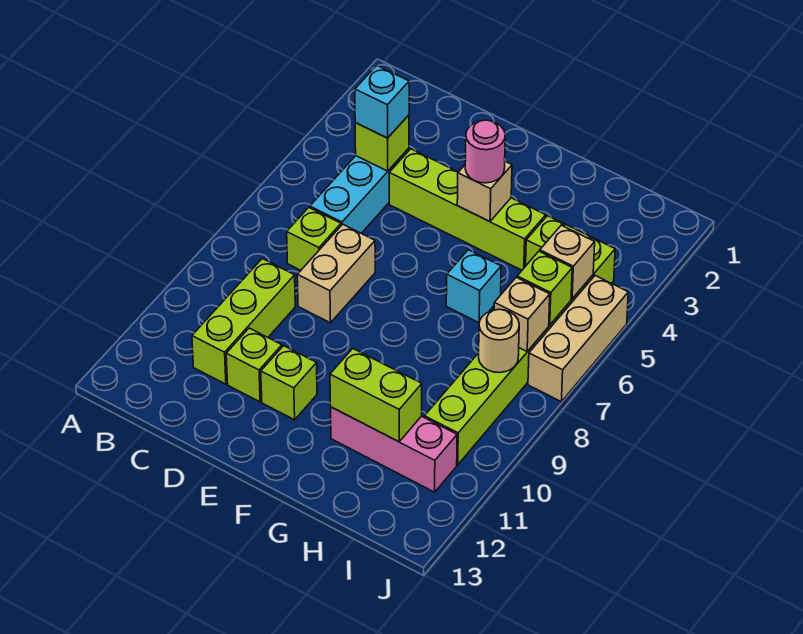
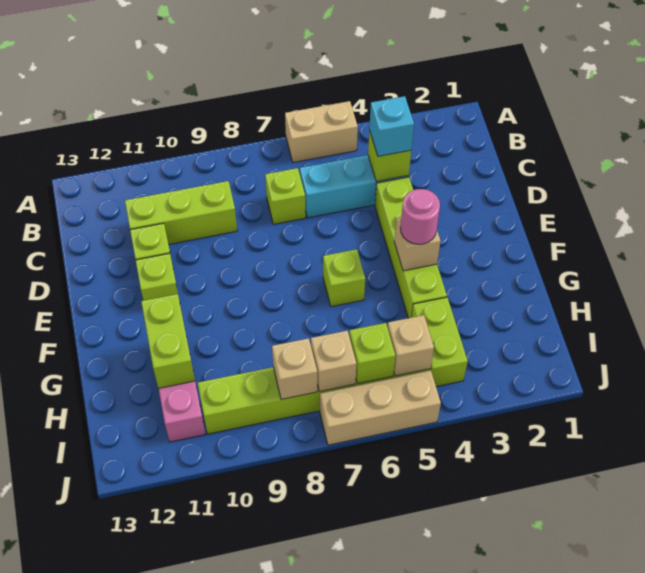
tan brick D7:D8 level 1 -> tan brick A5:A6 level 1
none -> lime brick F6 level 1
cyan brick G6 level 1 -> none
tan round brick I8 level 2 -> tan brick I8 level 2

